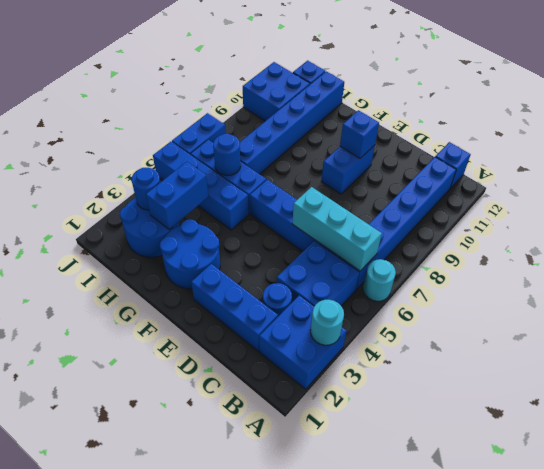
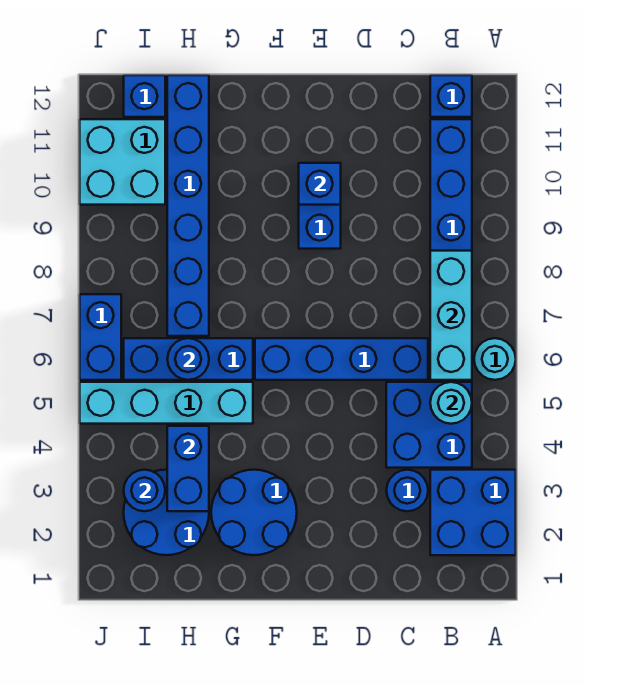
cyan round brick A3 level 2 -> cyan round brick B5 level 2
cyan brick B6:D6 level 2 -> cyan brick B6:B8 level 2
blue brick C2:E2 level 1 -> none
blue brick G5:J5 level 1 -> cyan brick G5:J5 level 1
blue brick I10:J11 level 1 -> cyan brick I10:J11 level 1

